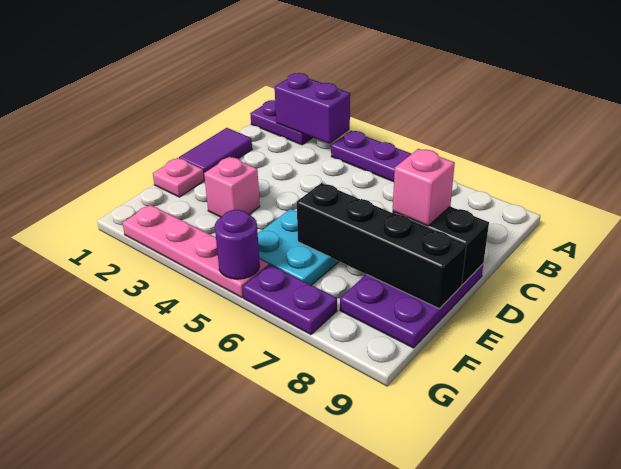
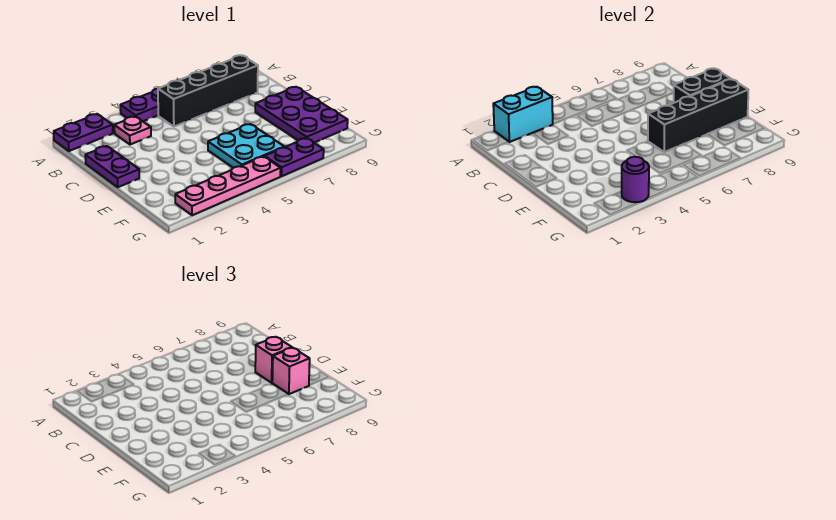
purple brick A2:A3 level 2 -> cyan brick A2:A3 level 2
none -> black brick B5:B8 level 1
purple tile C1:D1 level 1 -> purple plate C1:D1 level 1
pink plate E1 level 1 -> pink plate B3 level 1
pink brick E3 level 1 -> pink brick E8 level 3
purple round brick G5 level 2 -> purple round brick G3 level 2

